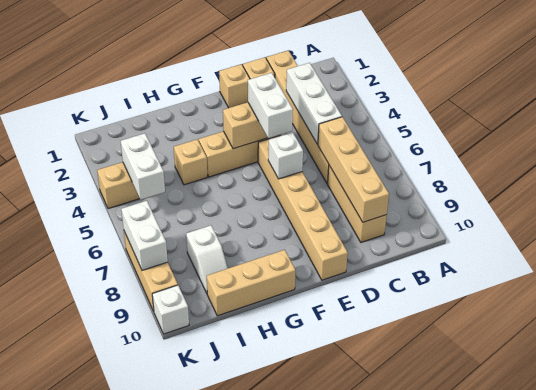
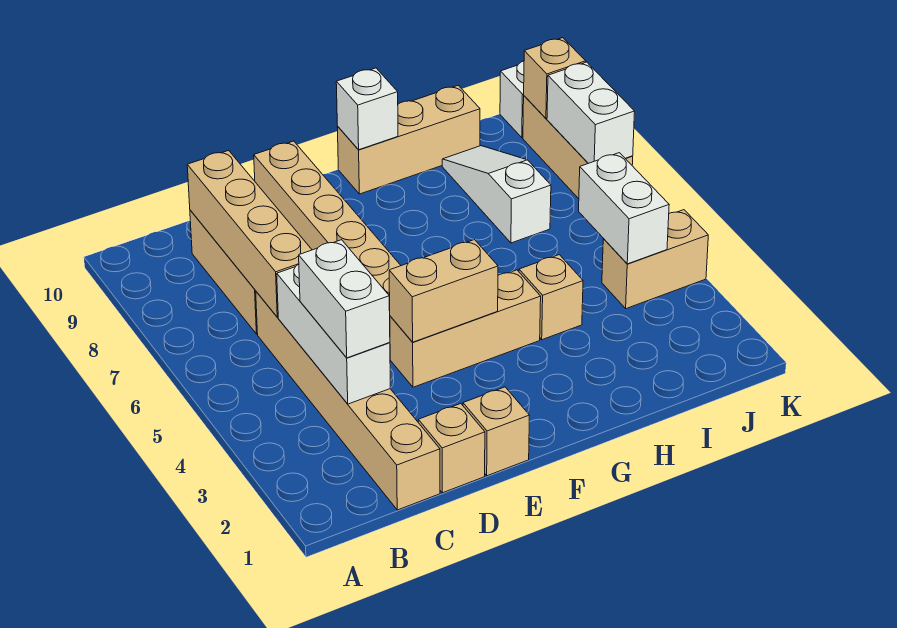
white brick E4:E5 level 3 -> white brick C3:C4 level 3
white brick E6 level 2 -> white brick G10 level 2
white slope I8:I9 level 1 top 8 -> white slope I7:I9 level 1 top 7
none -> tan brick K9 level 2

